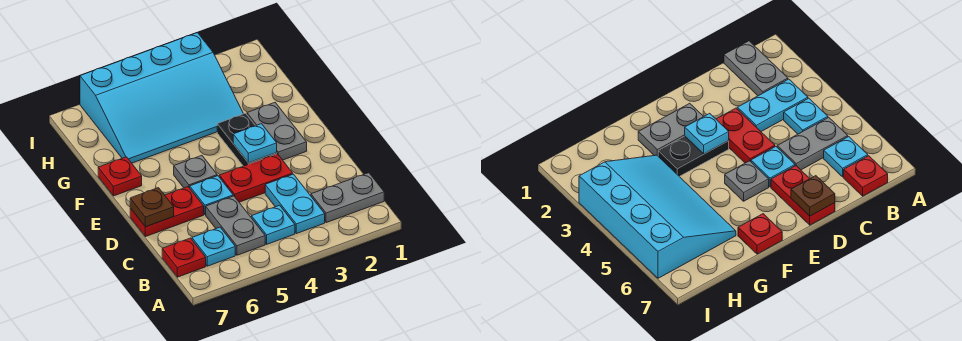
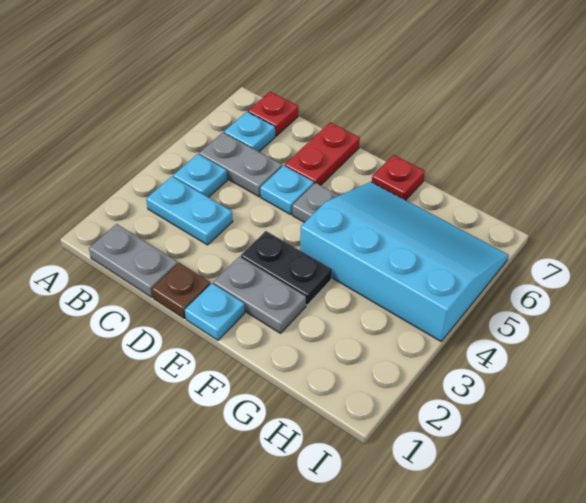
grey plate B1:B2 level 1 -> grey plate B1:C1 level 1
red plate D3:D4 level 1 -> none
brown plate D7 level 2 -> brown plate D1 level 1
cyan plate E3 level 2 -> cyan plate E1 level 1
cyan slope G3:I6 level 1 top I -> cyan slope F4:I6 level 1 top 4

